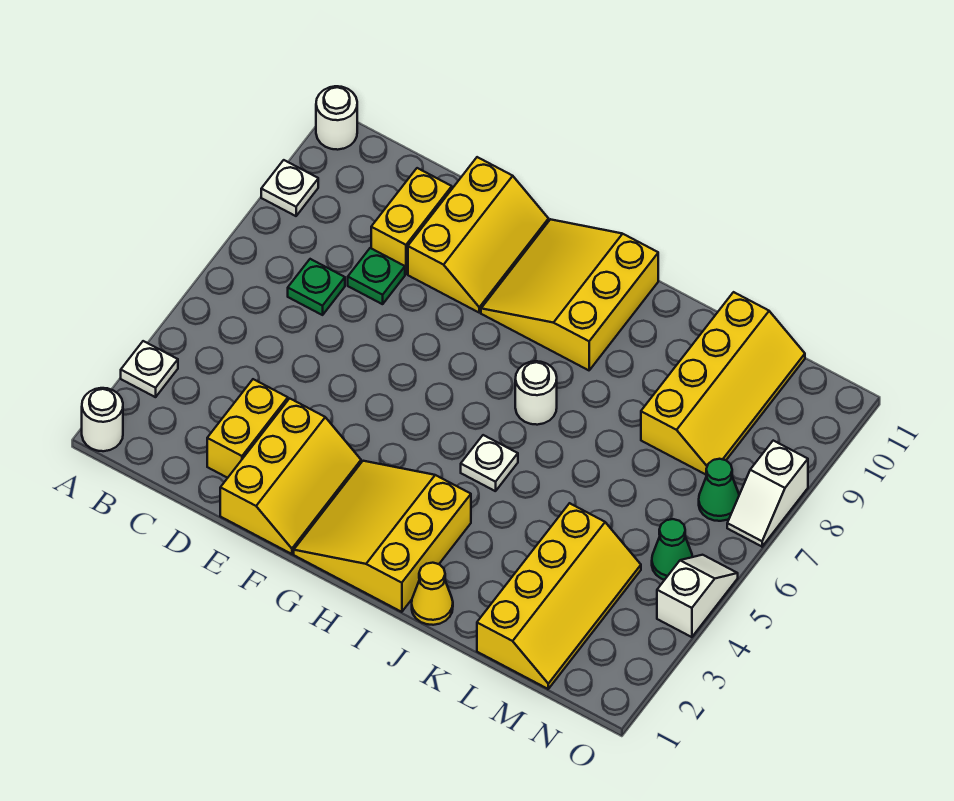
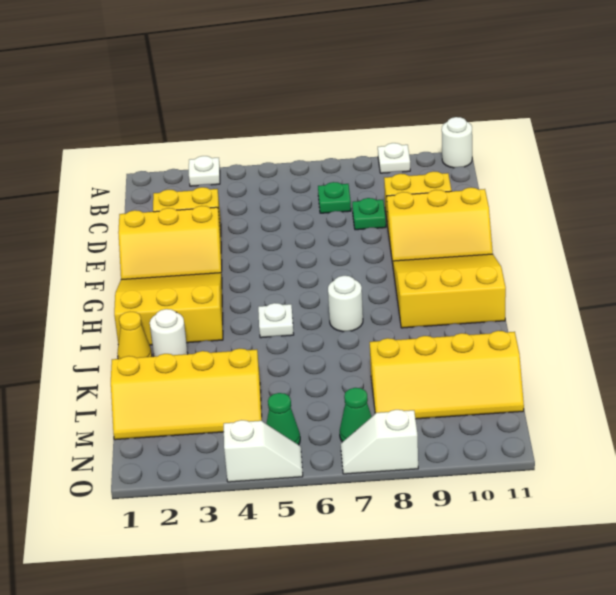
white round brick A1 level 1 -> white round brick J2 level 1

